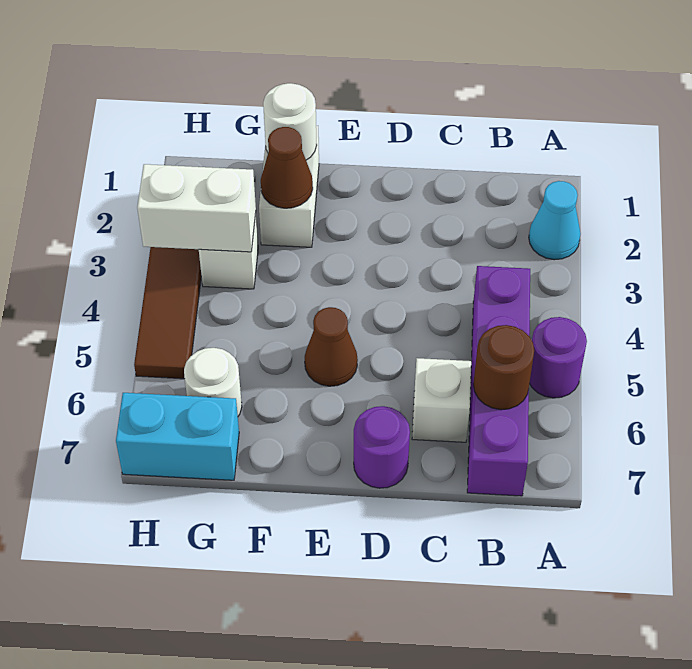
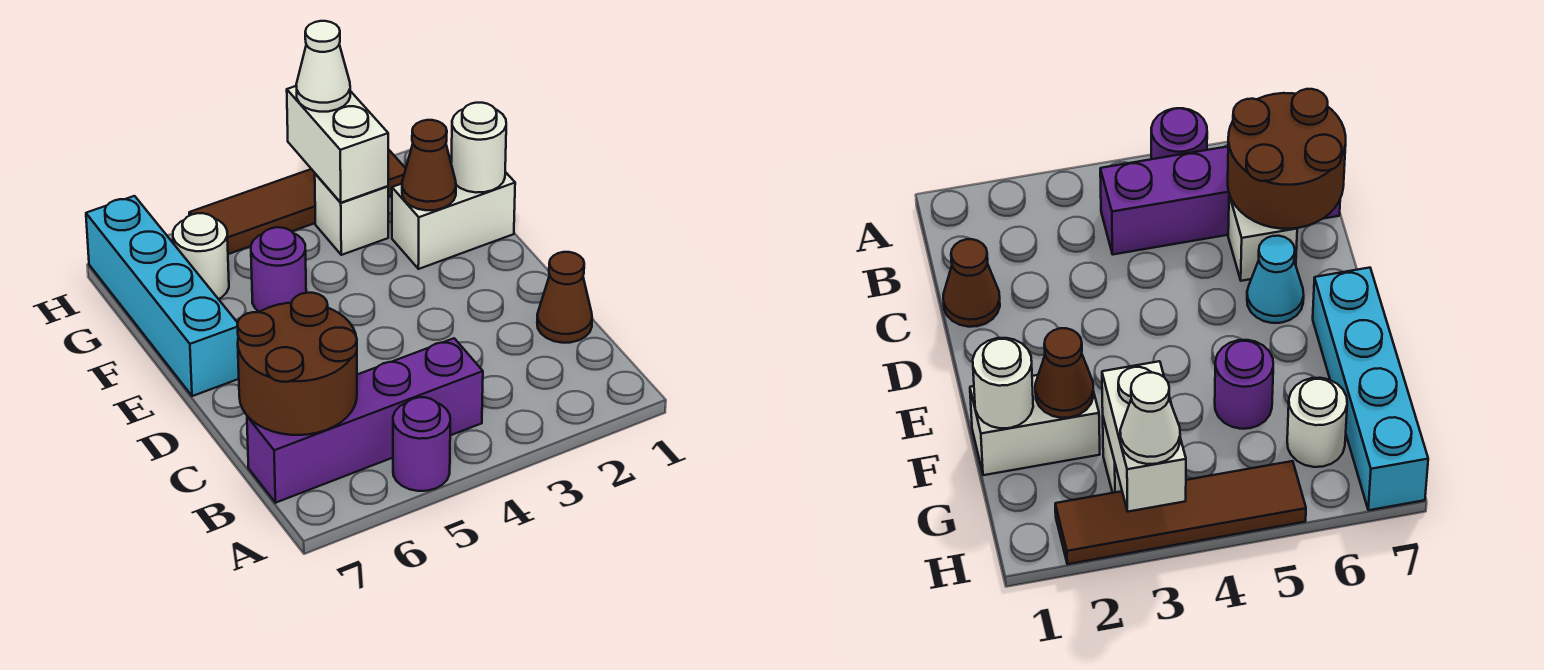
cyan cone A2 level 1 -> cyan cone D6 level 1
brown round brick B6 level 2 -> brown round brick B6:C7 level 2
purple round brick D7 level 1 -> purple round brick F5 level 1
brown cone E5 level 1 -> brown cone C1 level 1
cyan brick G7:H7 level 1 -> cyan brick E7:H7 level 1
none -> white cone H3 level 3

